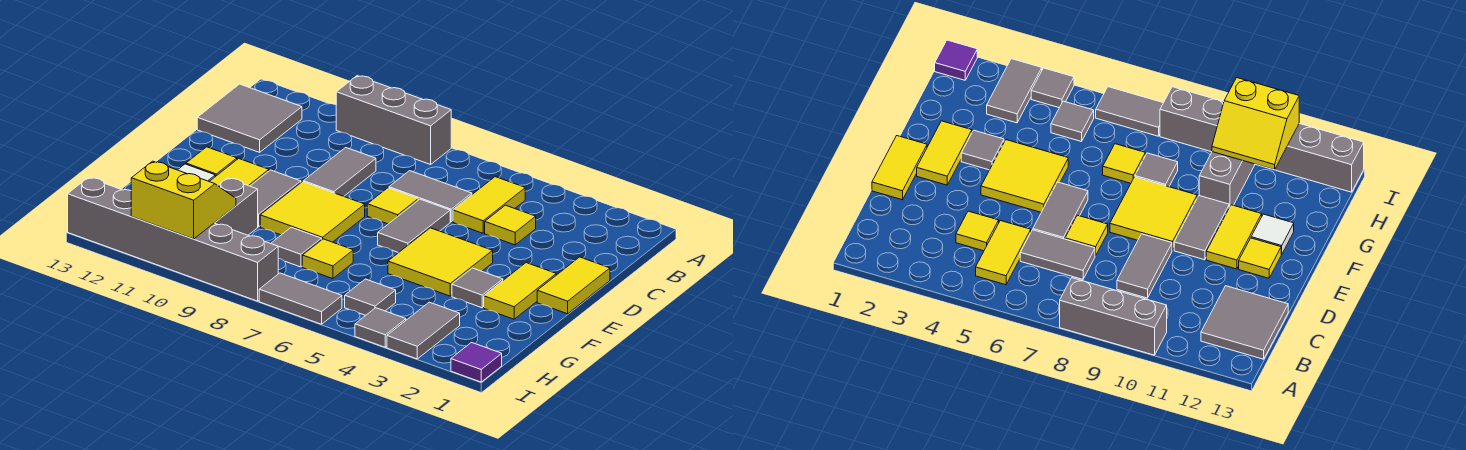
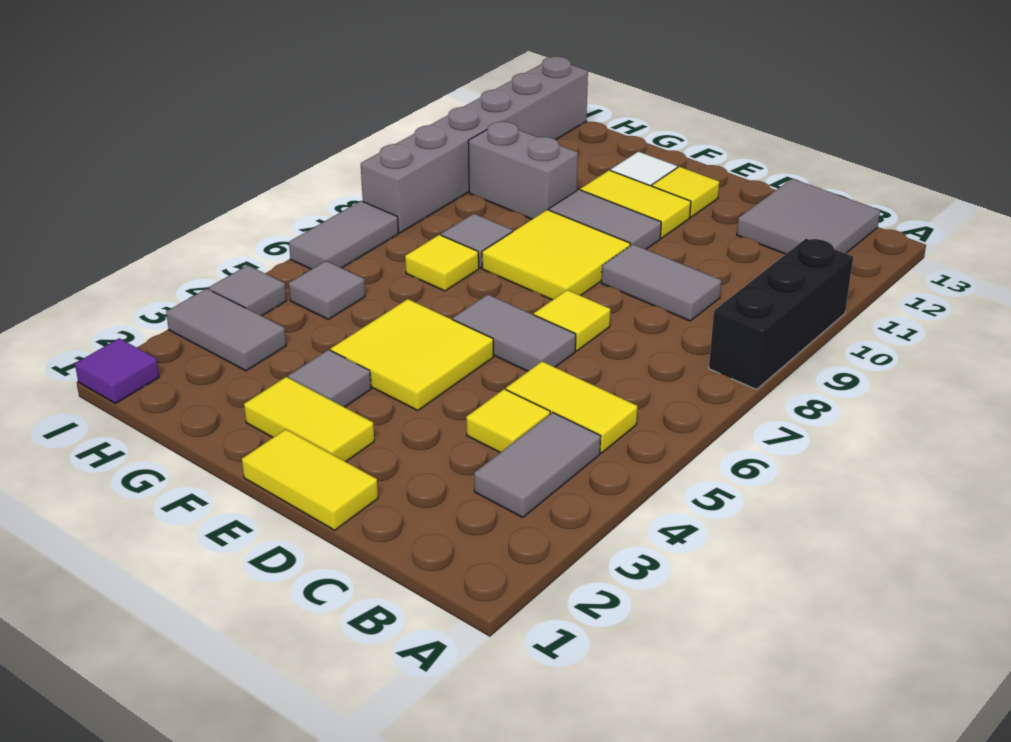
grey brick A8:A10 level 1 -> black brick A8:A10 level 1
grey tile C6:C7 level 1 -> grey tile B3:B4 level 1
yellow slope H10:I11 level 2 top I -> none

